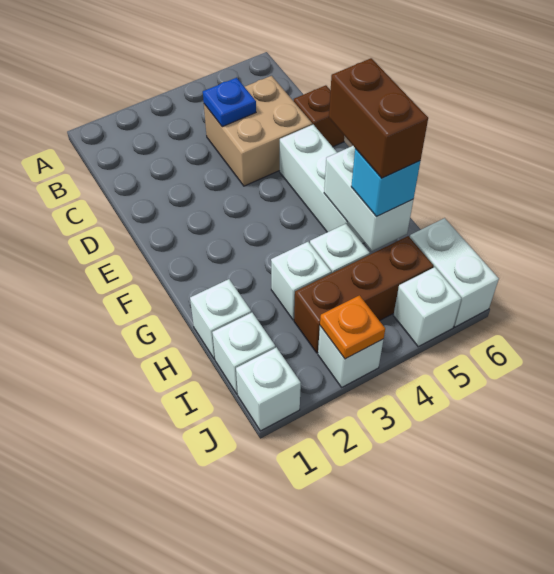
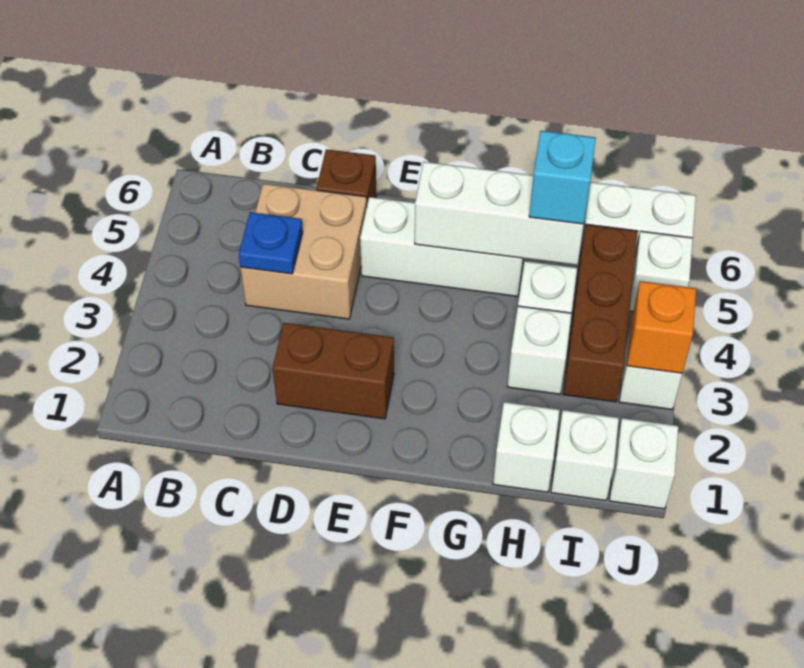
white brick G5:H5 level 2 -> white brick F5:H5 level 2
brown brick G5:H5 level 4 -> brown brick D2:E2 level 1
orange plate J3 level 2 -> orange brick J3 level 2

